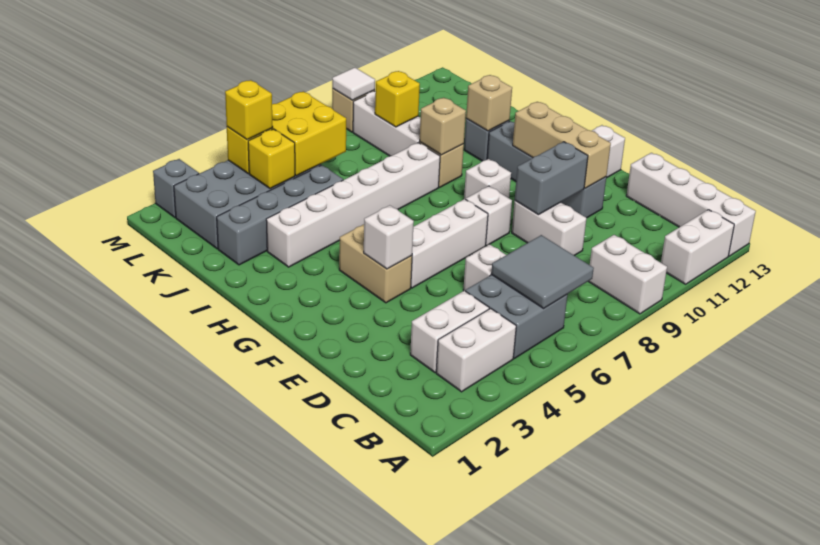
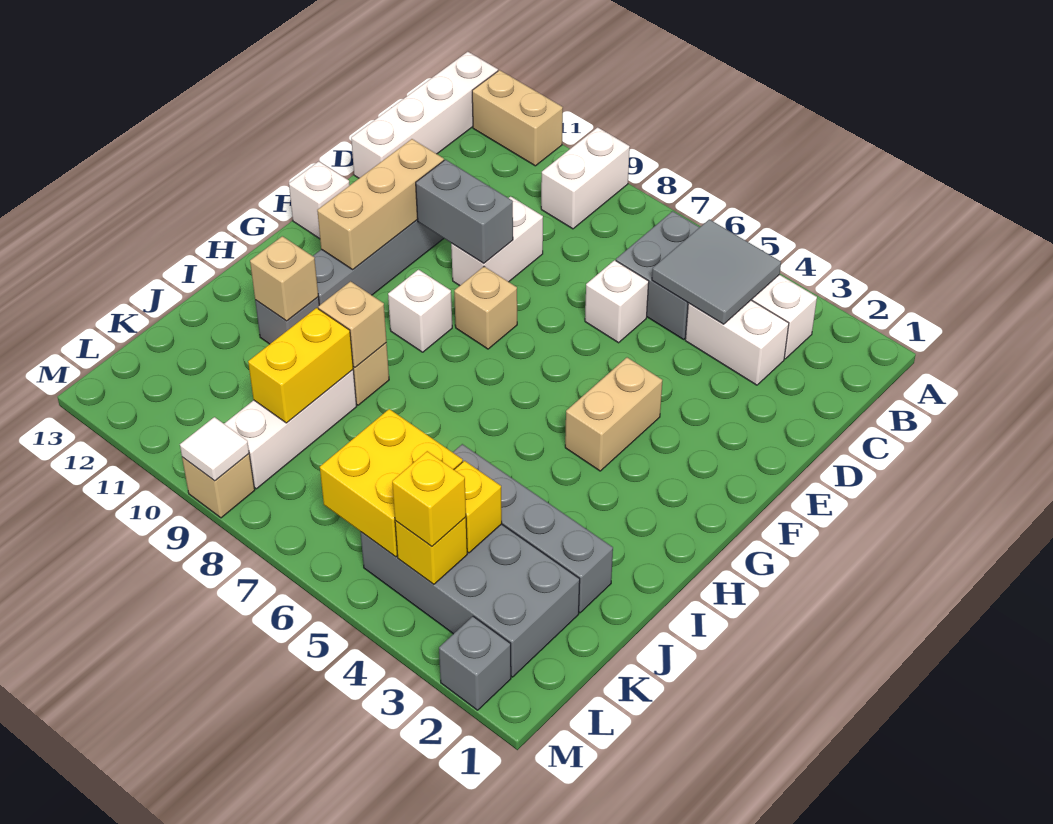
white brick A11:A12 level 1 -> tan brick A11:A12 level 1
grey tile B6:C7 level 2 -> grey tile B4:C5 level 2
white brick F4 level 2 -> none
white brick F5:F7 level 1 -> none
white brick F8 level 1 -> tan brick F8 level 1
white brick I3:I8 level 1 -> none
yellow brick K9 level 2 -> yellow brick J9:K9 level 2

